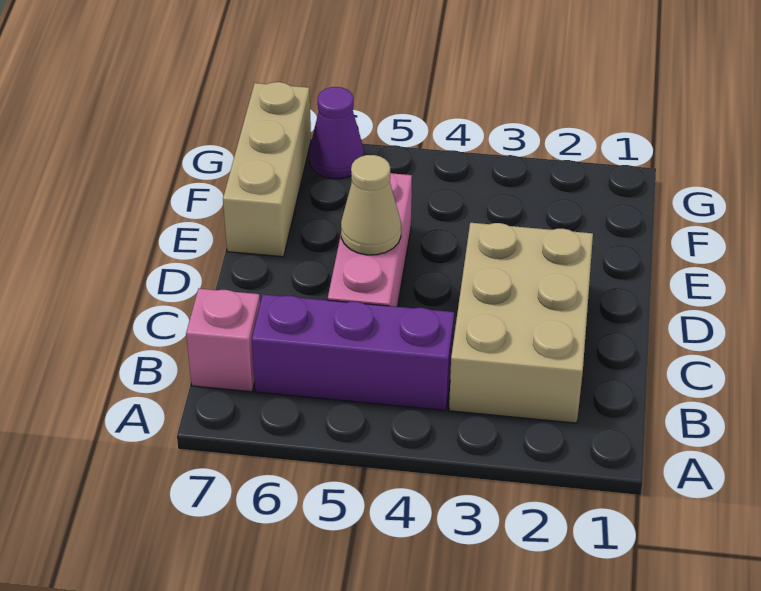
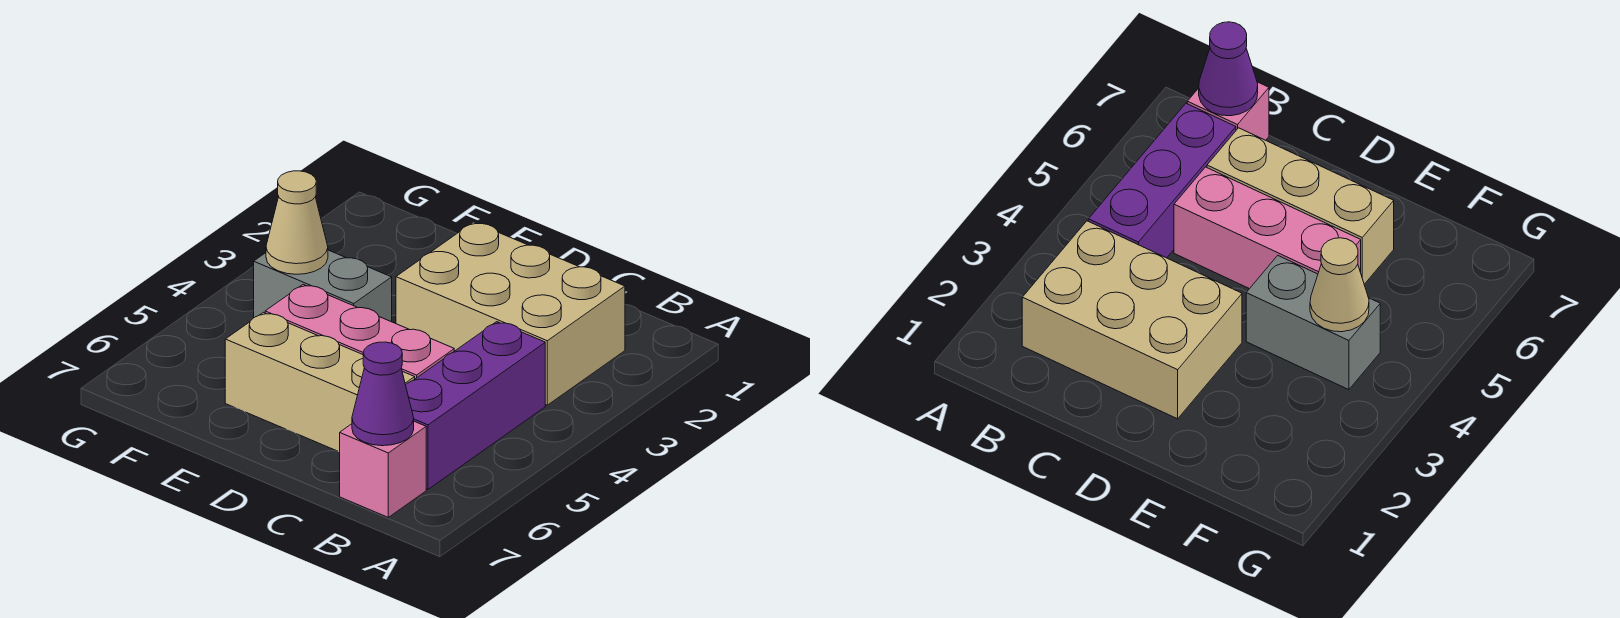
tan cone D5 level 2 -> tan cone F4 level 2
none -> grey brick E4:F4 level 1
tan brick E7:G7 level 1 -> tan brick C6:E6 level 1
purple cone G6 level 1 -> purple cone B7 level 2

